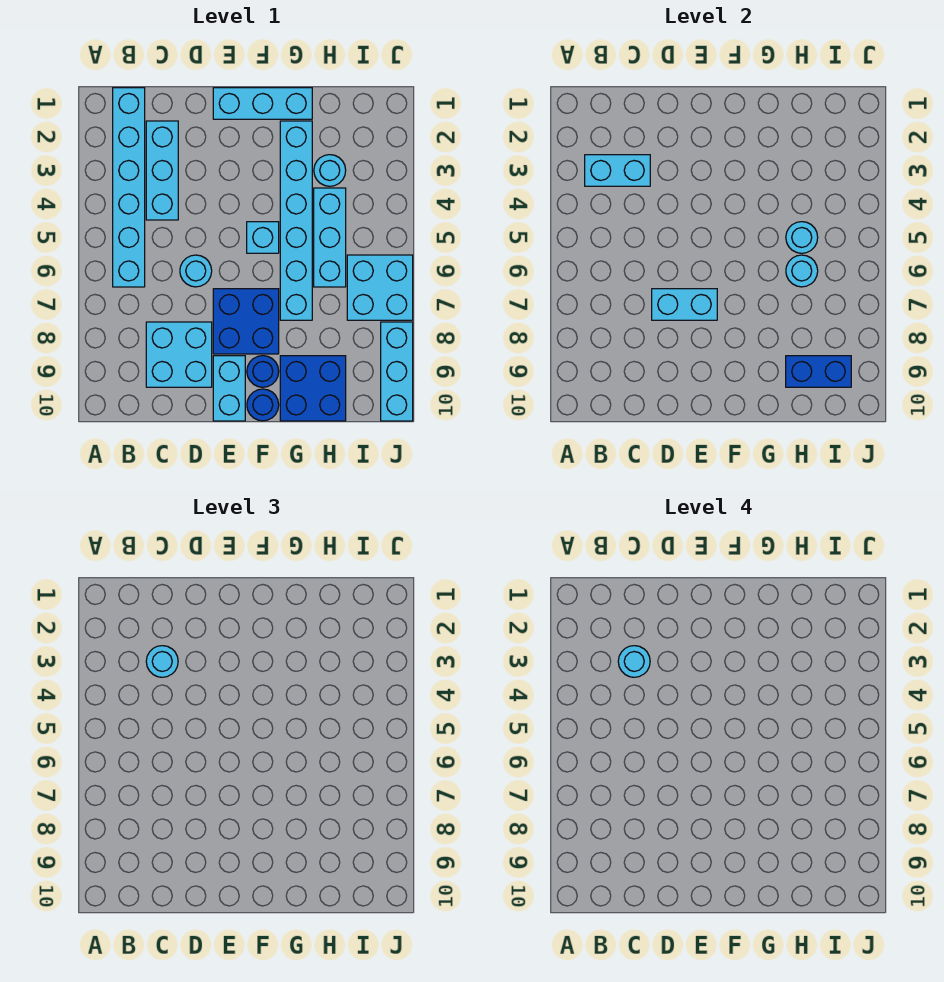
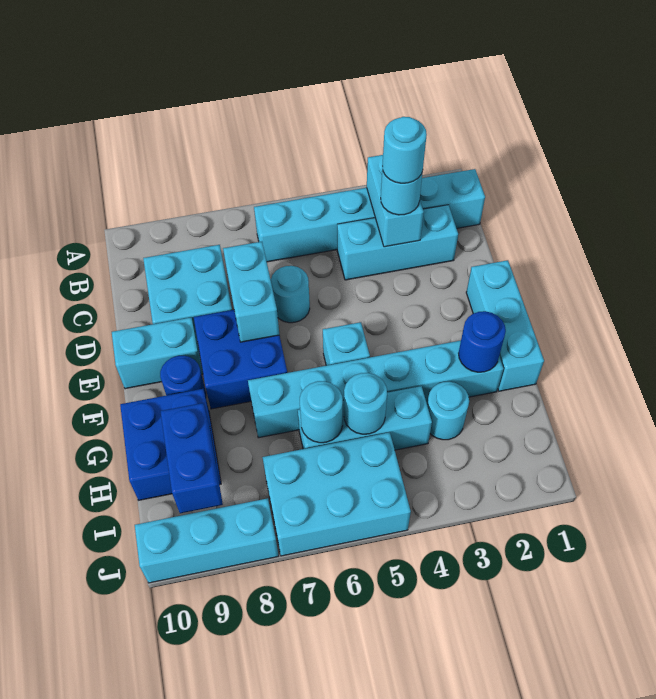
blue round brick F10 level 1 -> blue round brick G2 level 2
cyan brick I6:J7 level 1 -> cyan brick I5:J7 level 1

